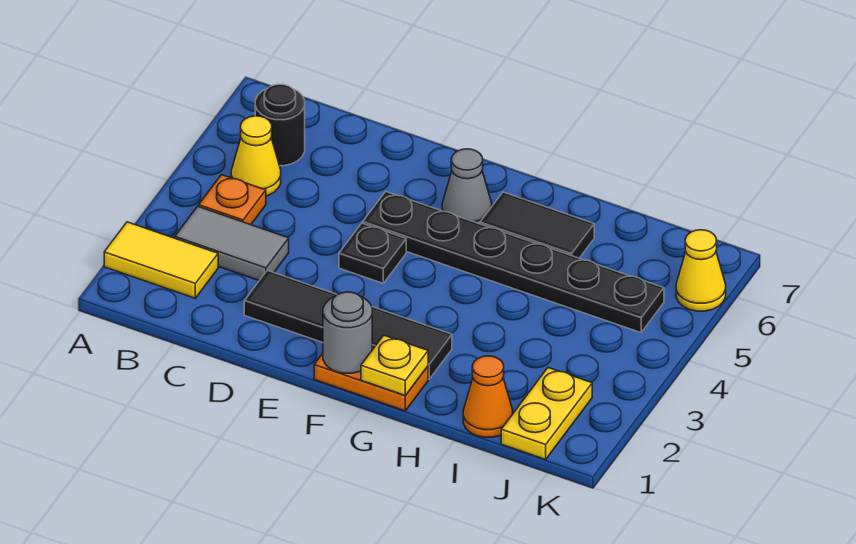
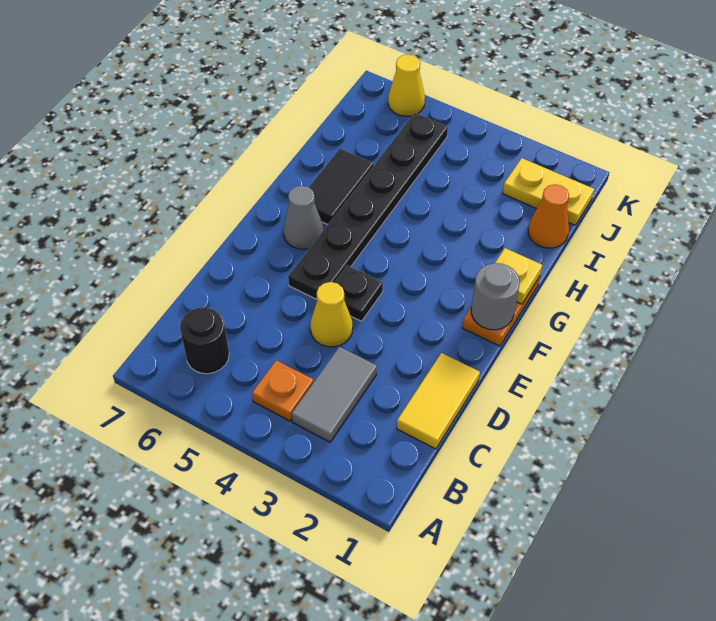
yellow tile A2:B2 level 1 -> yellow tile C1:D1 level 1
yellow cone B5 level 1 -> yellow cone D4 level 1
black tile D2:G2 level 1 -> none

